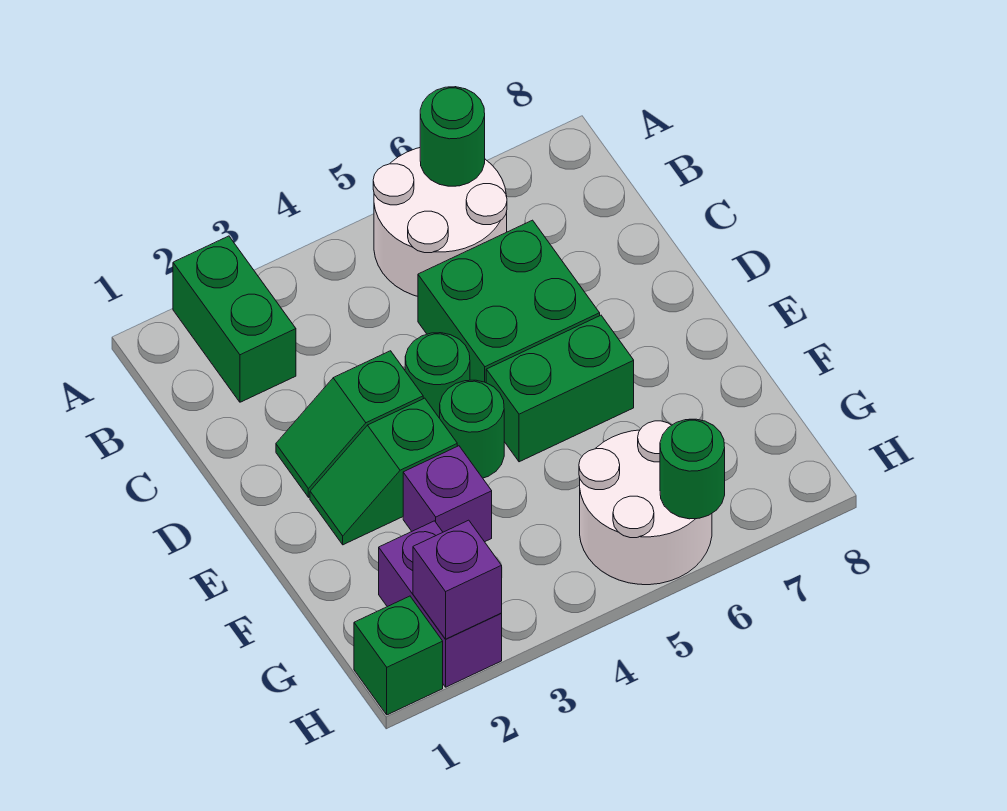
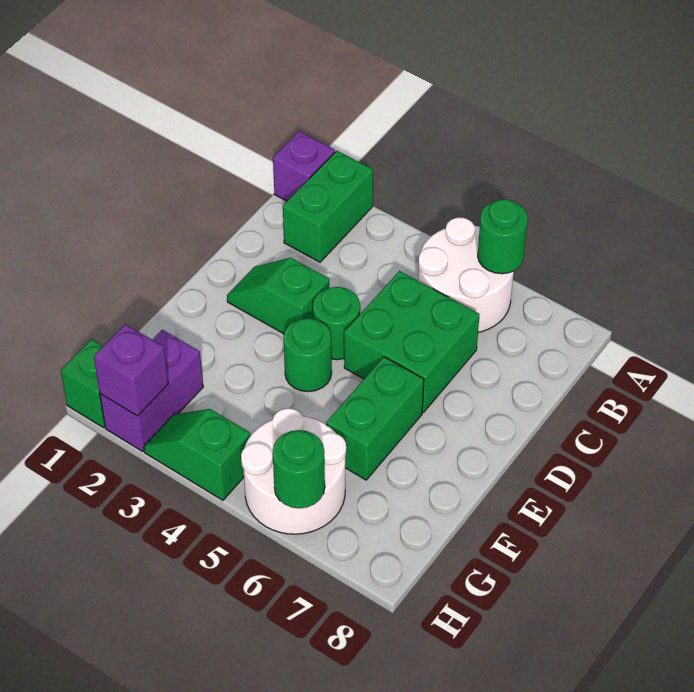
green slope E2:E3 level 1 top 3 -> green slope H3:H4 level 1 top 4
green brick E5:E6 level 1 -> green brick E6:F6 level 1
purple brick F3 level 1 -> purple brick A1 level 1

